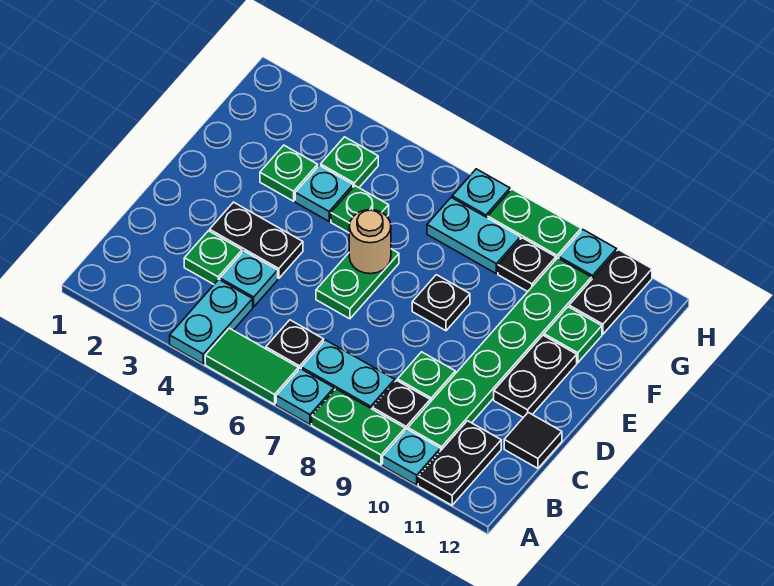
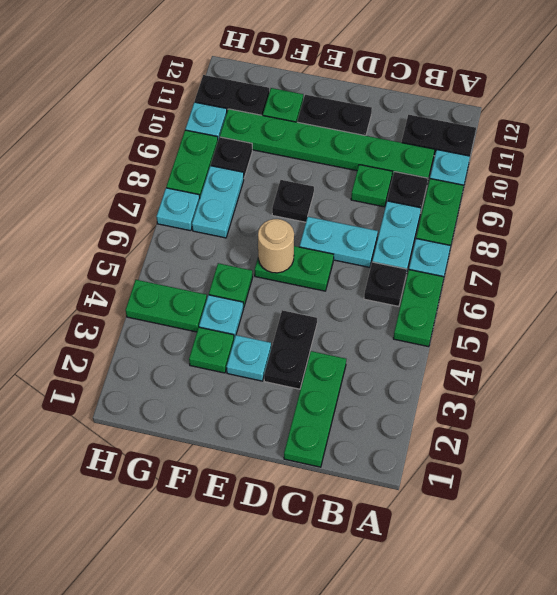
cyan plate A4:B4 level 1 -> cyan plate C7:D7 level 1
green tile A5:A6 level 1 -> green plate A5:A6 level 1
green plate C3 level 1 -> green plate C1:C3 level 1
cyan plate C4 level 1 -> cyan plate E3 level 1
black tile C12 level 1 -> none
green plate G4 level 1 -> green plate G4:H4 level 1

